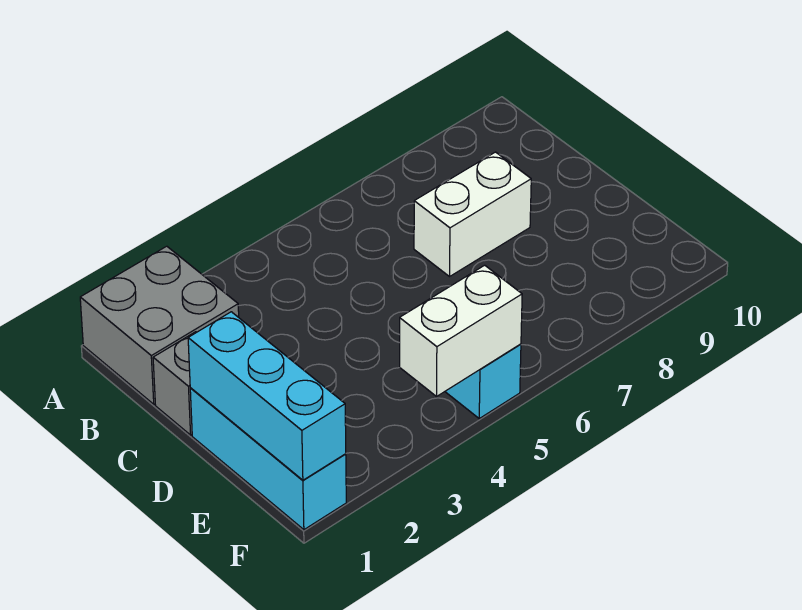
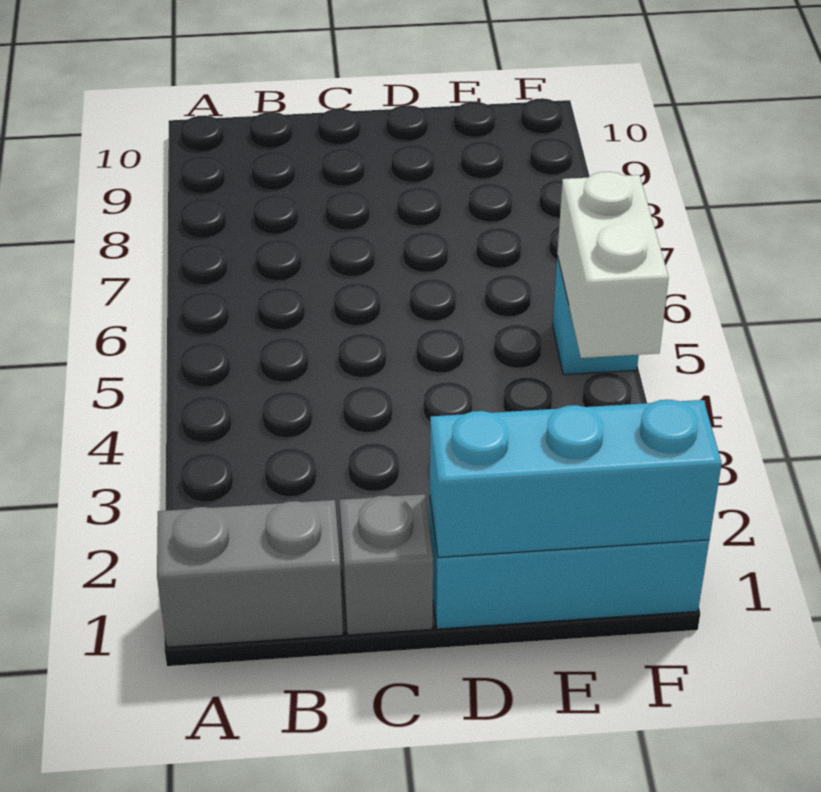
grey brick A1:B2 level 1 -> grey brick A1:B1 level 1
white brick C7:C8 level 1 -> none

